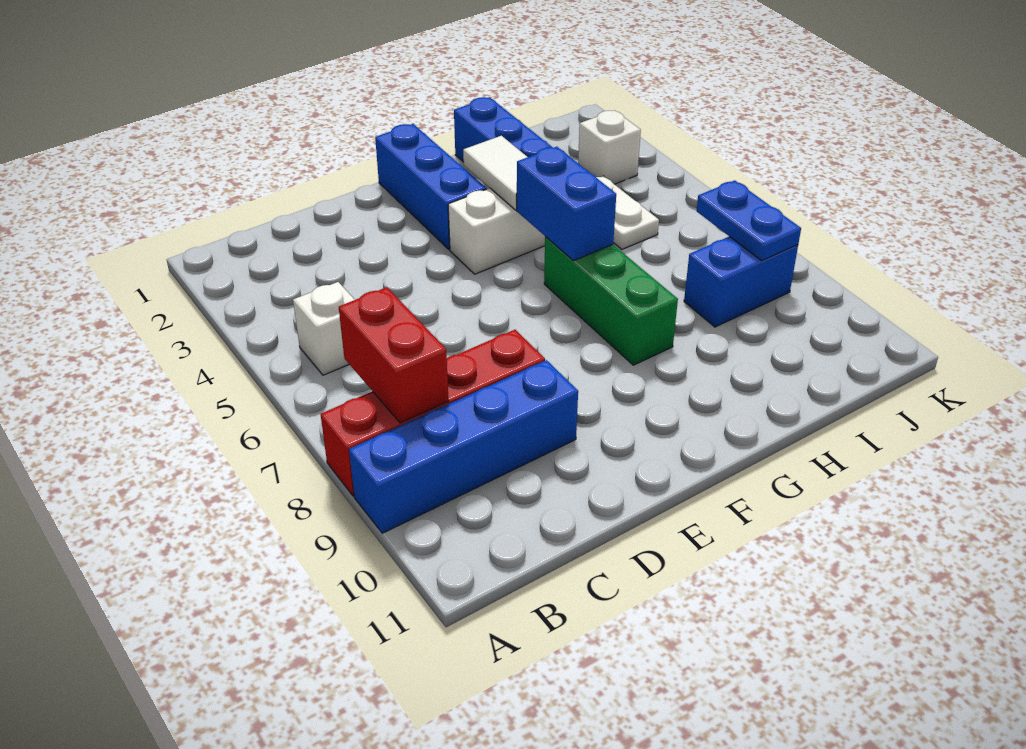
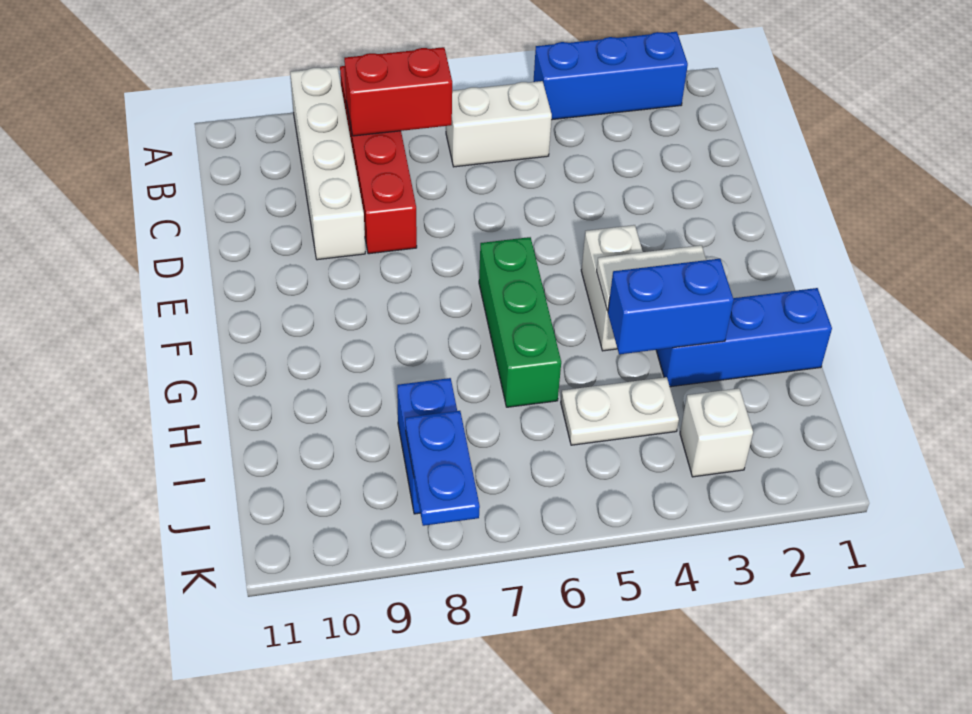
blue brick A9:D9 level 1 -> white brick A9:D9 level 1
white brick B5 level 1 -> white brick B5:B6 level 1
blue brick F1:F3 level 1 -> blue brick A2:A4 level 1
blue brick G5:G6 level 2 -> blue brick H3:H4 level 2
green brick G6:G8 level 1 -> green brick F6:H6 level 1
blue plate J7:J8 level 2 -> blue plate J8:K8 level 2

